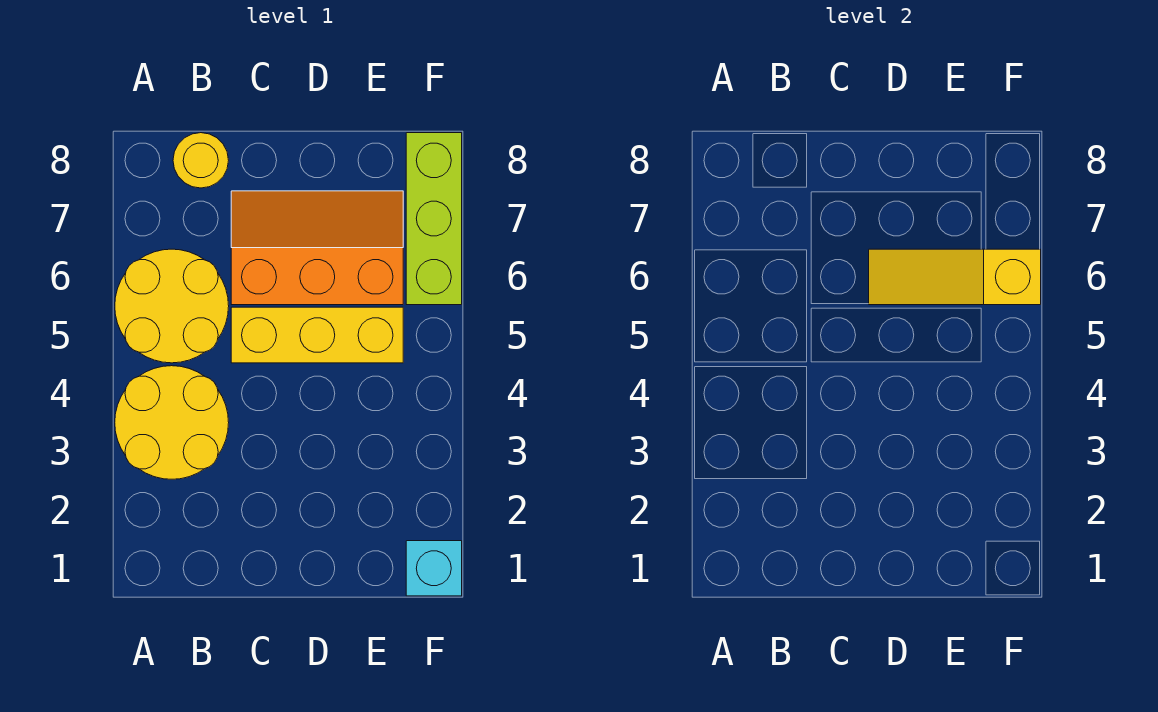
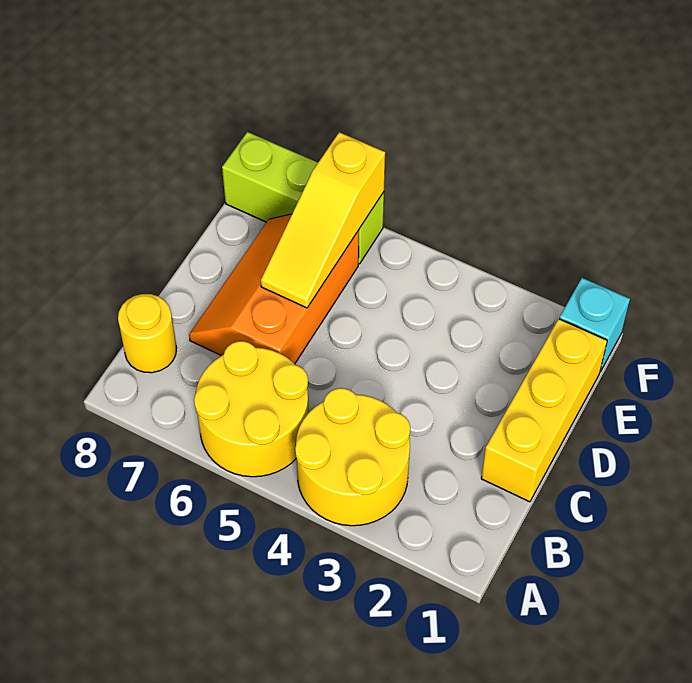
yellow brick C5:E5 level 1 -> yellow brick C1:E1 level 1

